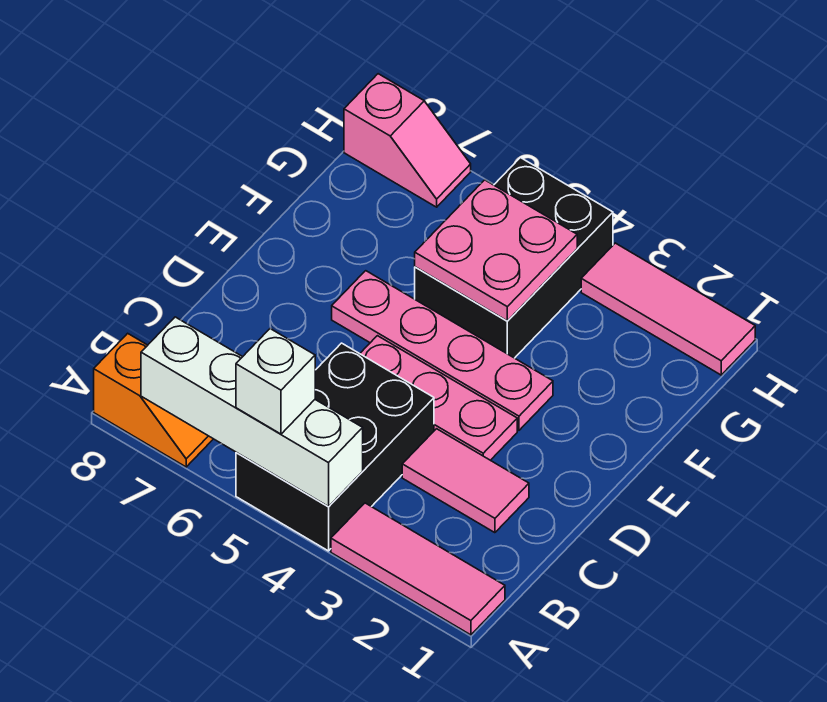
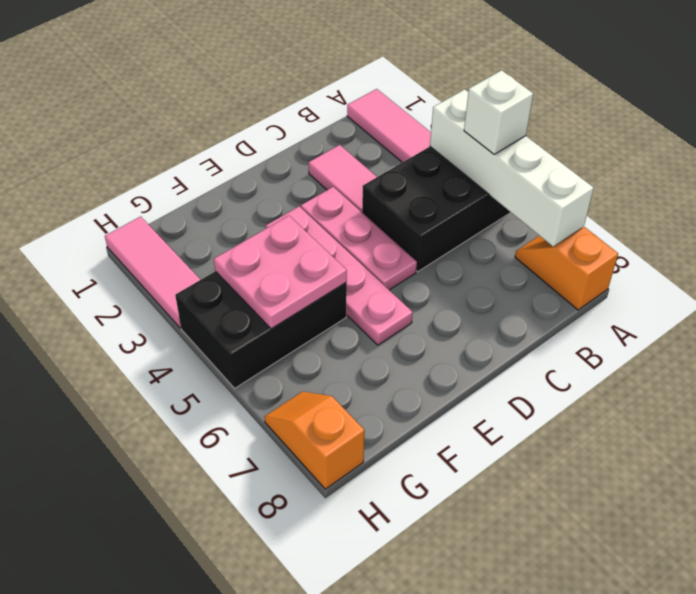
pink slope H7:H8 level 1 top 8 -> orange slope H7:H8 level 1 top 8

